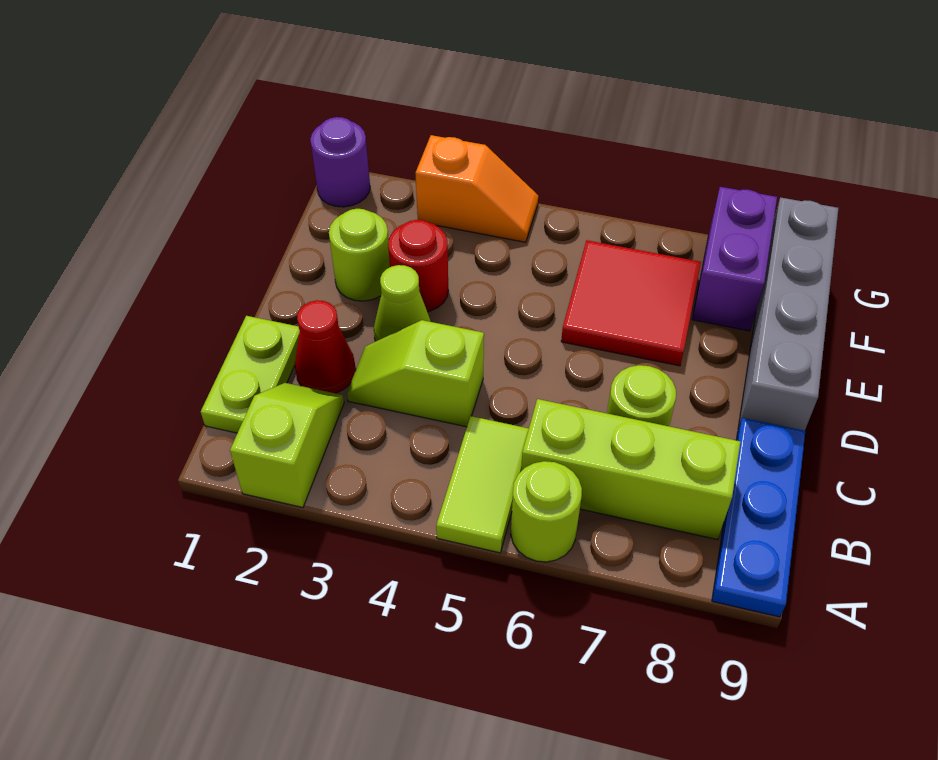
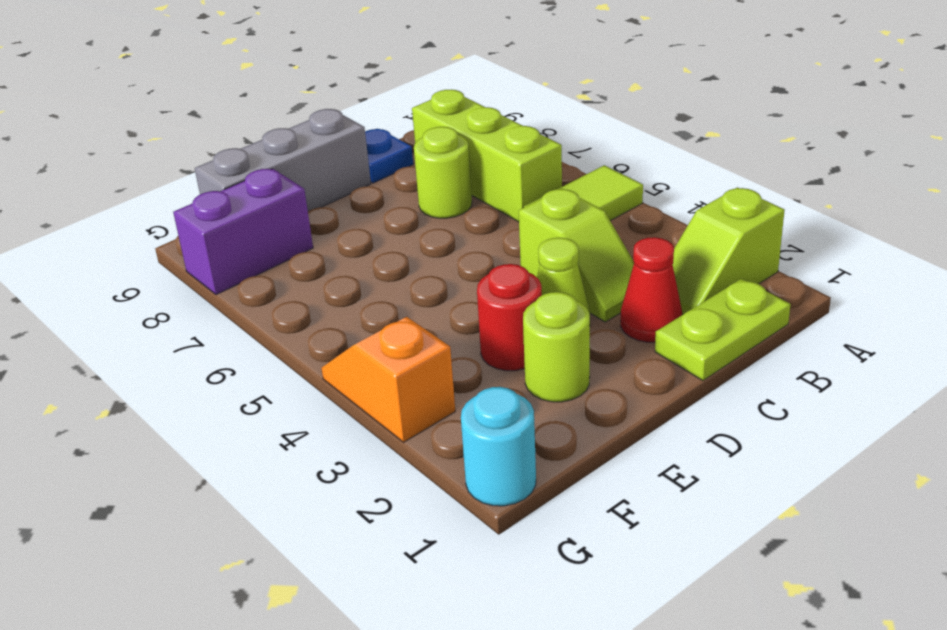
lime round brick A6 level 1 -> none
blue plate A9:C9 level 1 -> blue plate C9 level 1
grey brick D9:G9 level 1 -> grey brick D9:F9 level 1
red tile E6:F7 level 1 -> none
purple round brick G1 level 1 -> cyan round brick G1 level 1

